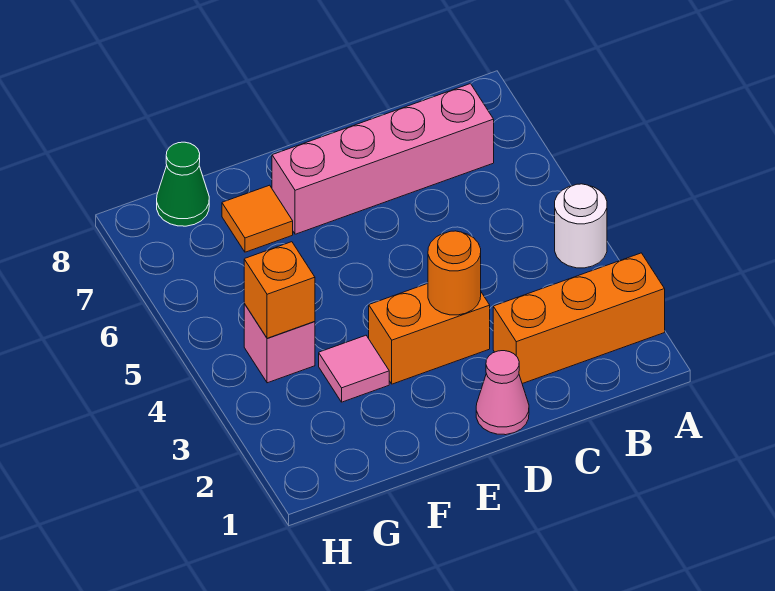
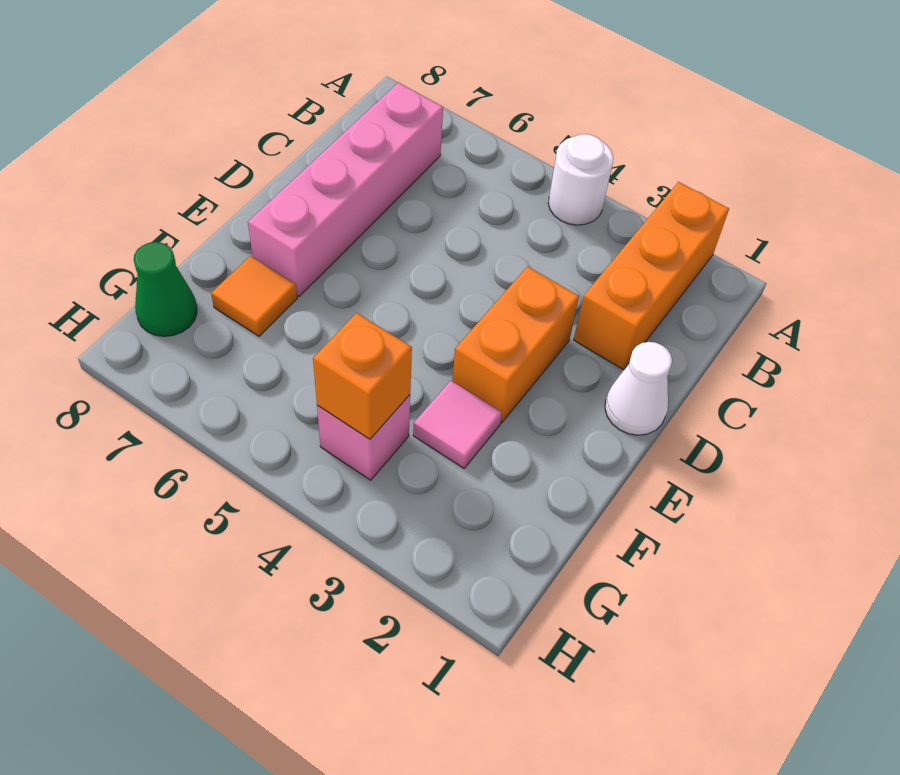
pink cone D1 level 1 -> white cone D1 level 1
orange round brick D3 level 2 -> none

